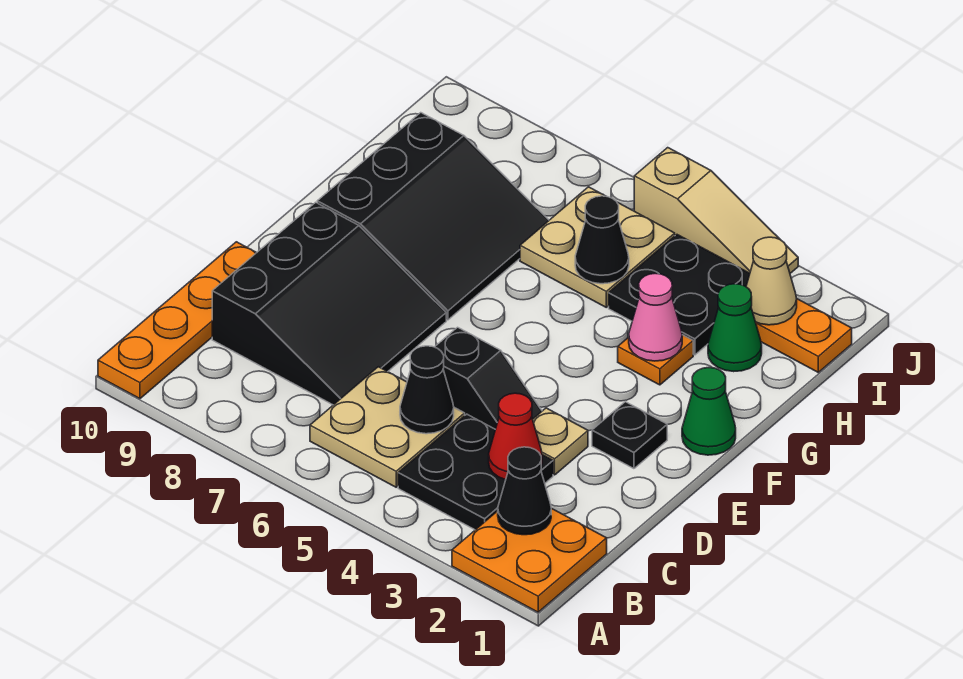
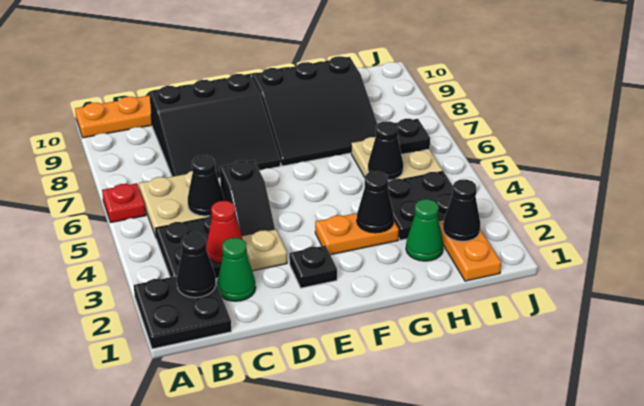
orange plate A1:B2 level 1 -> black plate A1:B2 level 1
none -> red plate A6 level 1
green cone F1 level 1 -> green cone C2 level 1
orange plate G3 level 1 -> orange plate F3:G3 level 1
pink cone G3 level 2 -> black cone G3 level 2
tan cone I2 level 2 -> black cone I2 level 2
none -> black plate I6 level 2
tan slope J3:J5 level 1 top 5 -> none

